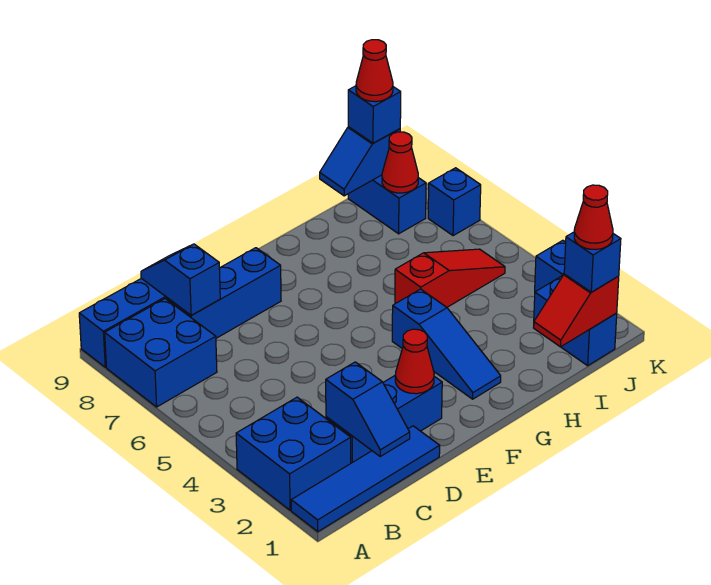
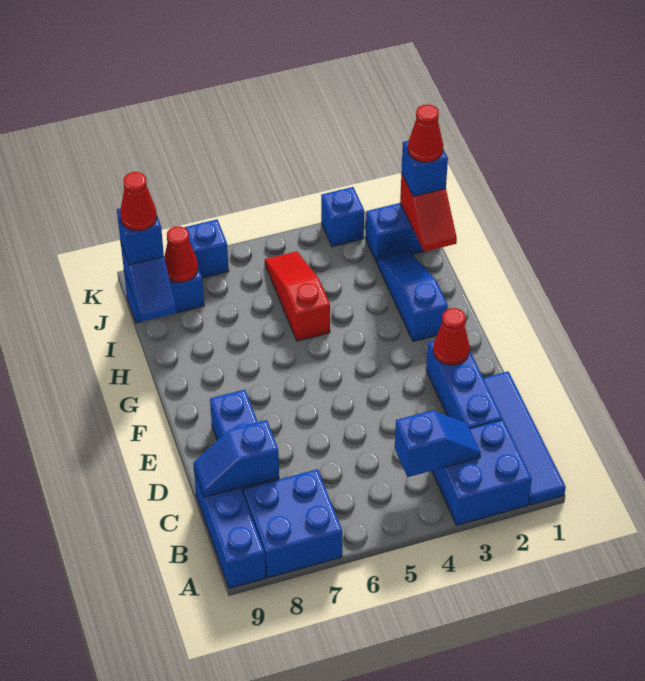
blue slope C1:C2 level 2 top 2 -> blue slope B3:B4 level 2 top 4
blue slope G2:G4 level 1 top 4 -> blue slope G2:I2 level 1 top G

